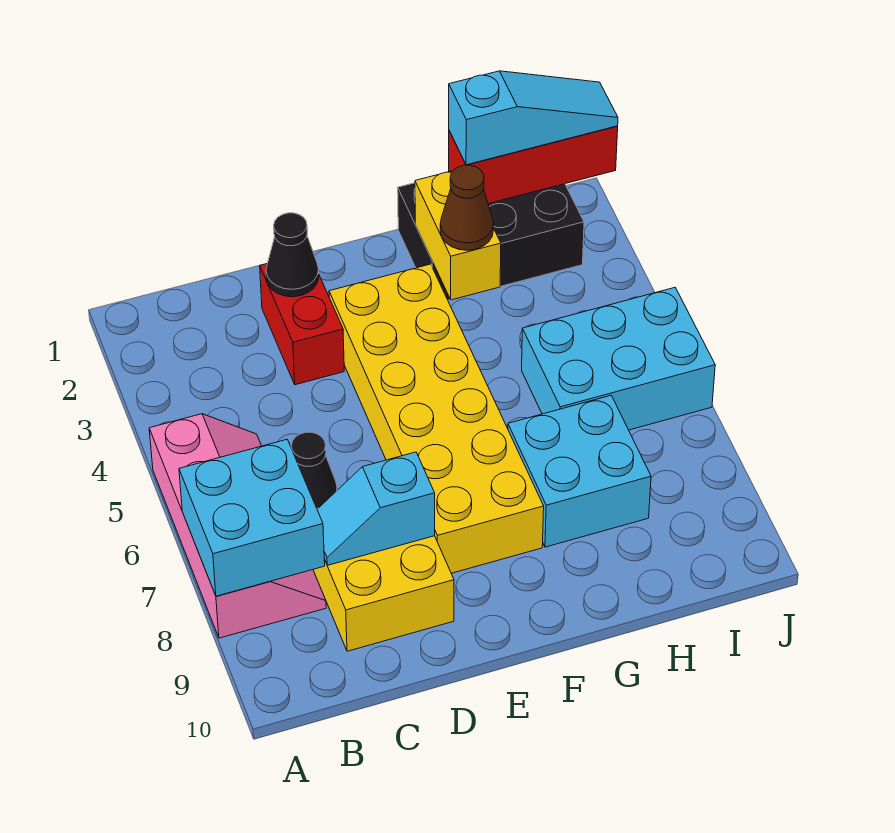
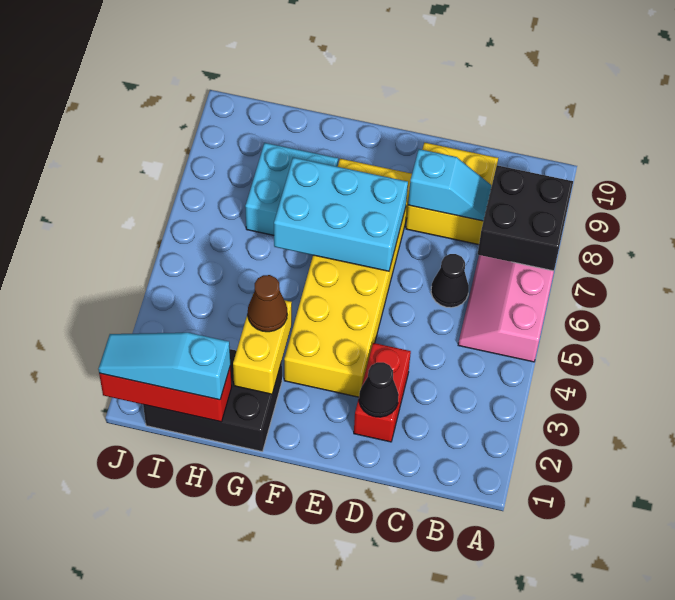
cyan brick A7:B8 level 2 -> black brick A7:B8 level 2
cyan brick H5:J6 level 1 -> cyan brick E6:G7 level 2

